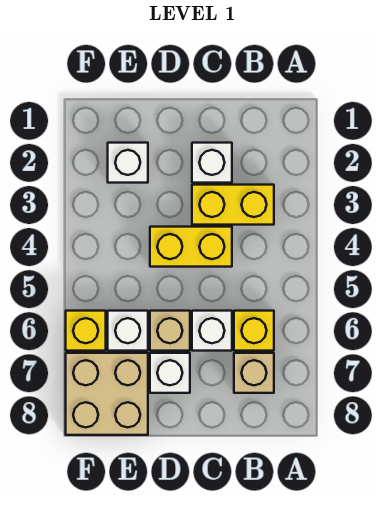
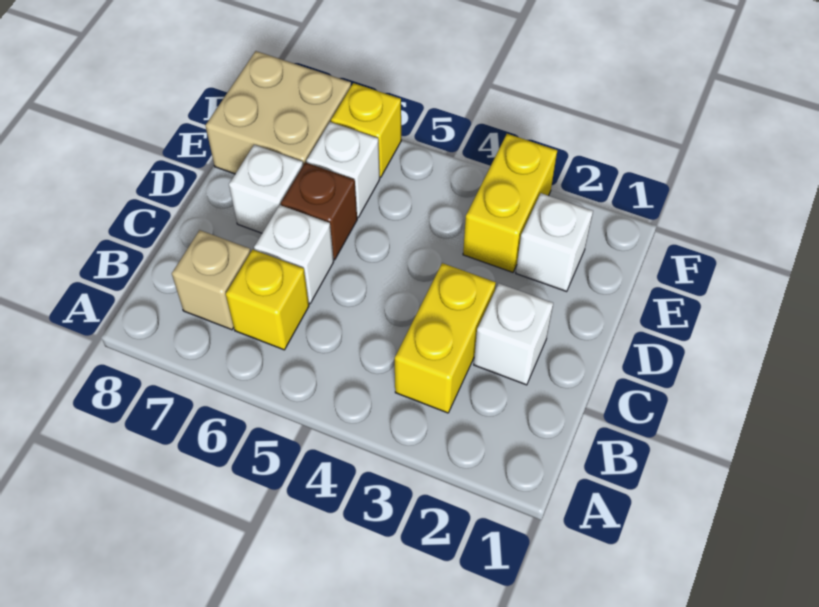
yellow brick C4:D4 level 1 -> yellow brick E3:F3 level 1
tan brick D6 level 1 -> brown brick D6 level 1

